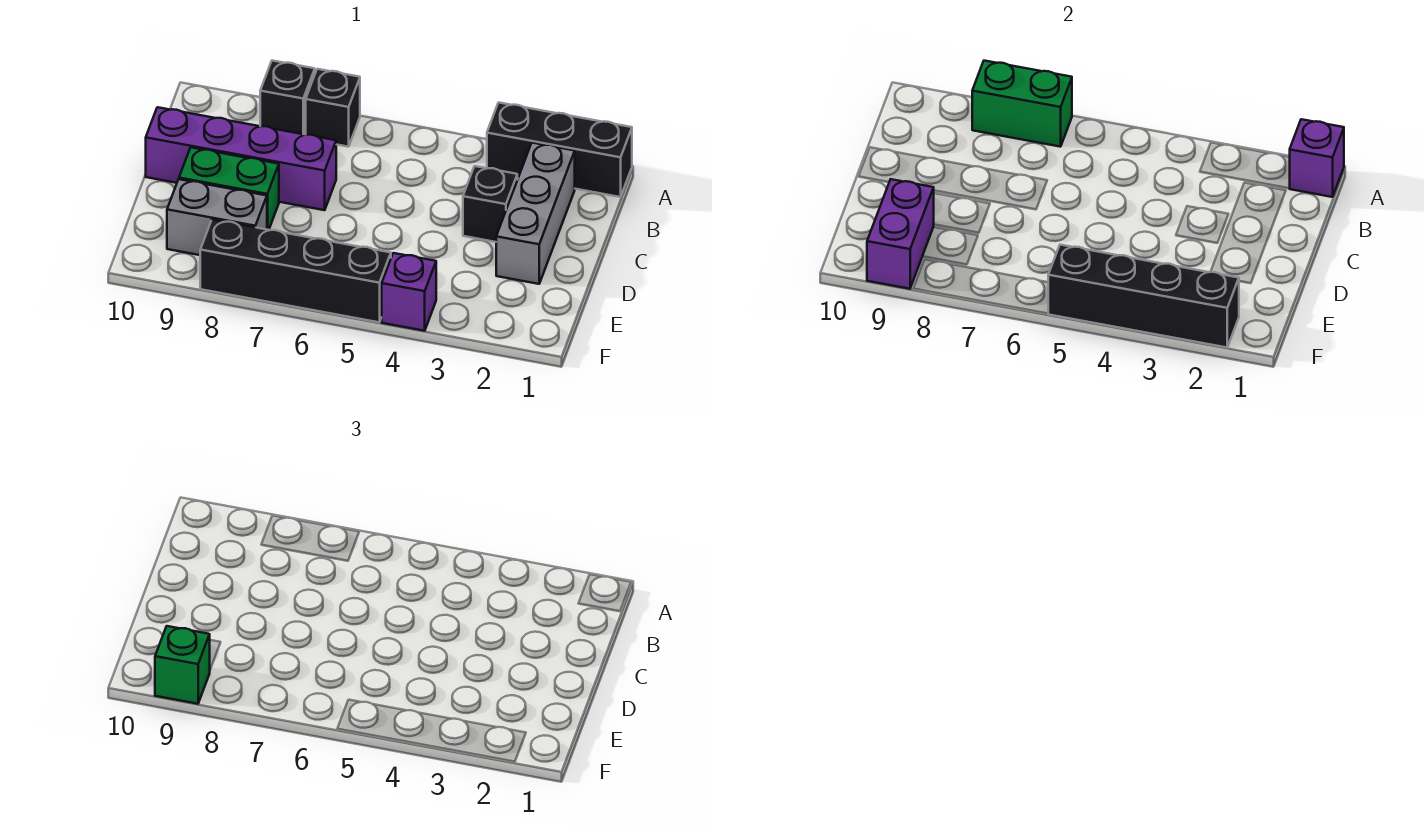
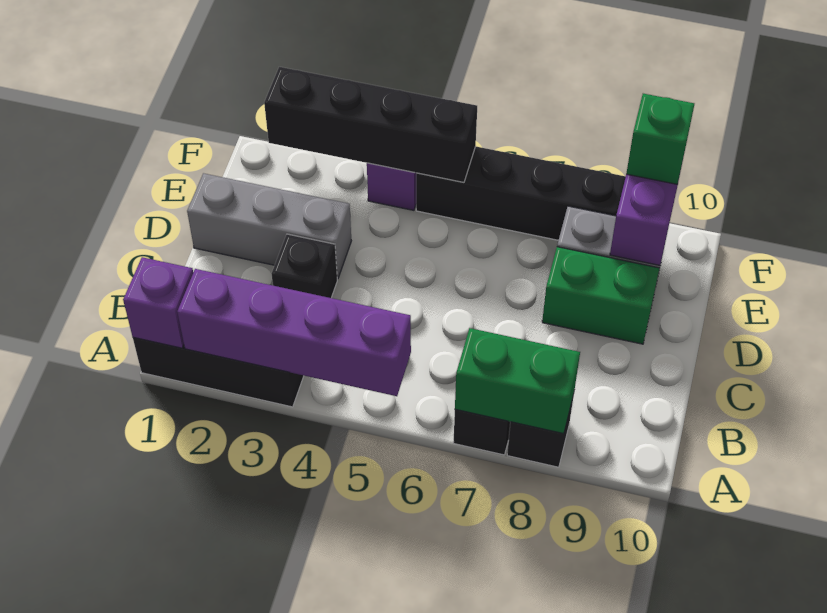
grey brick B2:D2 level 1 -> grey brick D1:D3 level 1
purple brick C7:C10 level 1 -> purple brick A2:A5 level 2

